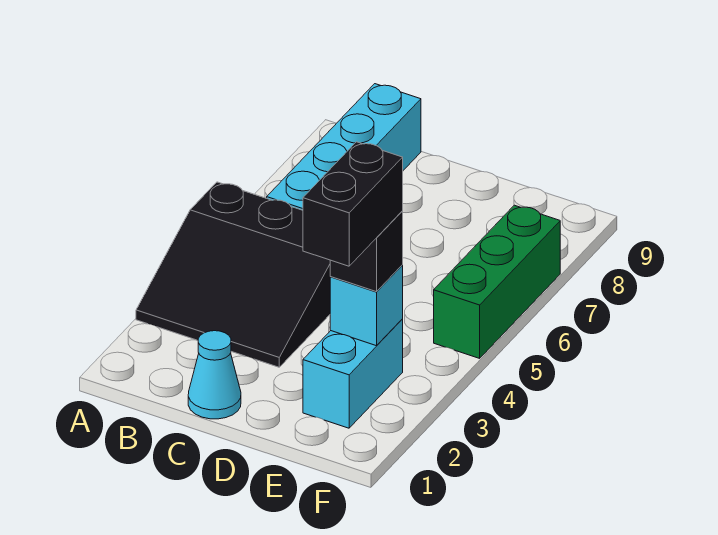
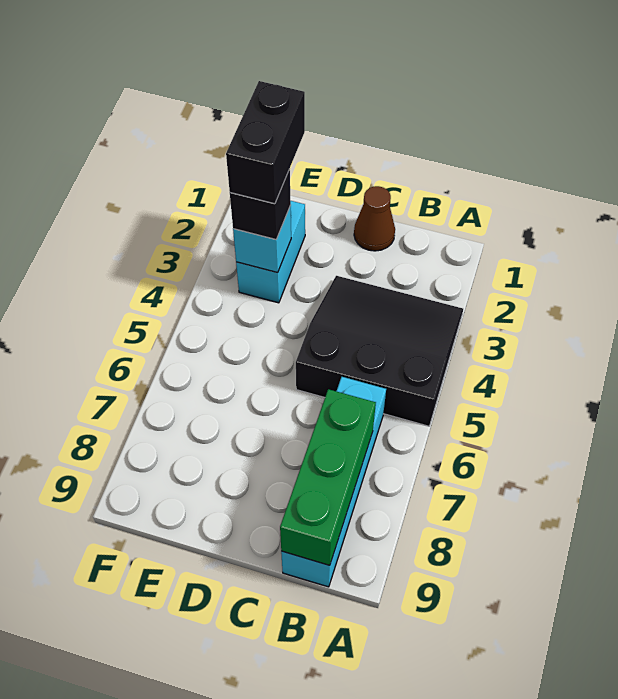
cyan cone C1 level 1 -> brown cone C1 level 1
green brick F5:F7 level 1 -> green brick B7:B9 level 2

